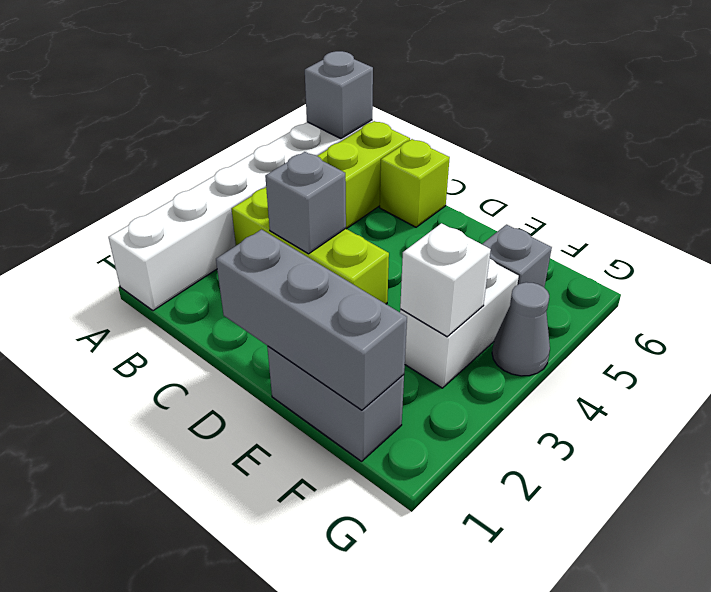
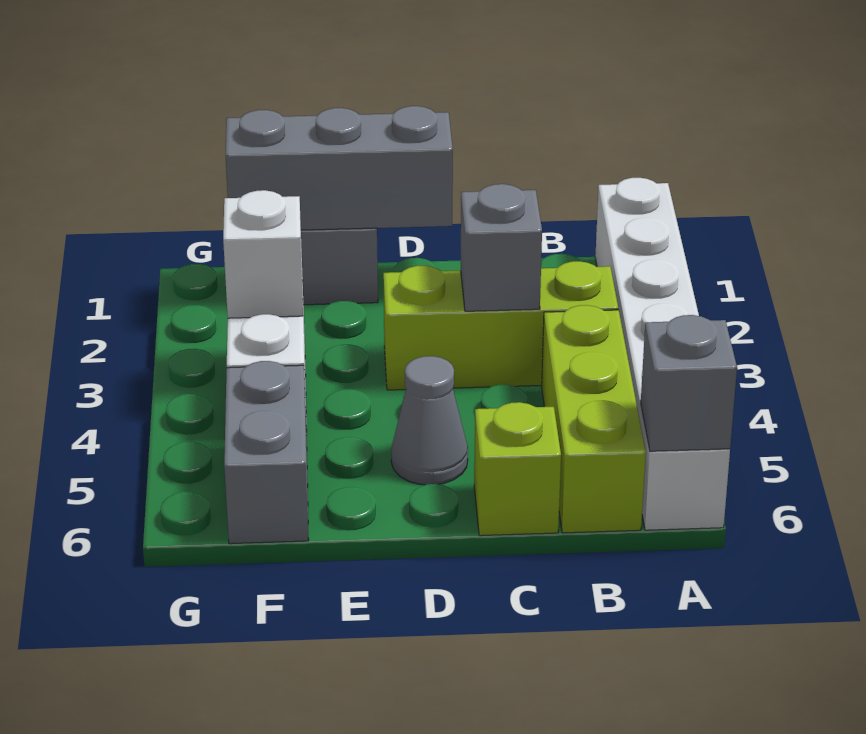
grey brick F5 level 1 -> grey brick F5:F6 level 1
grey cone G4 level 1 -> grey cone D5 level 1

